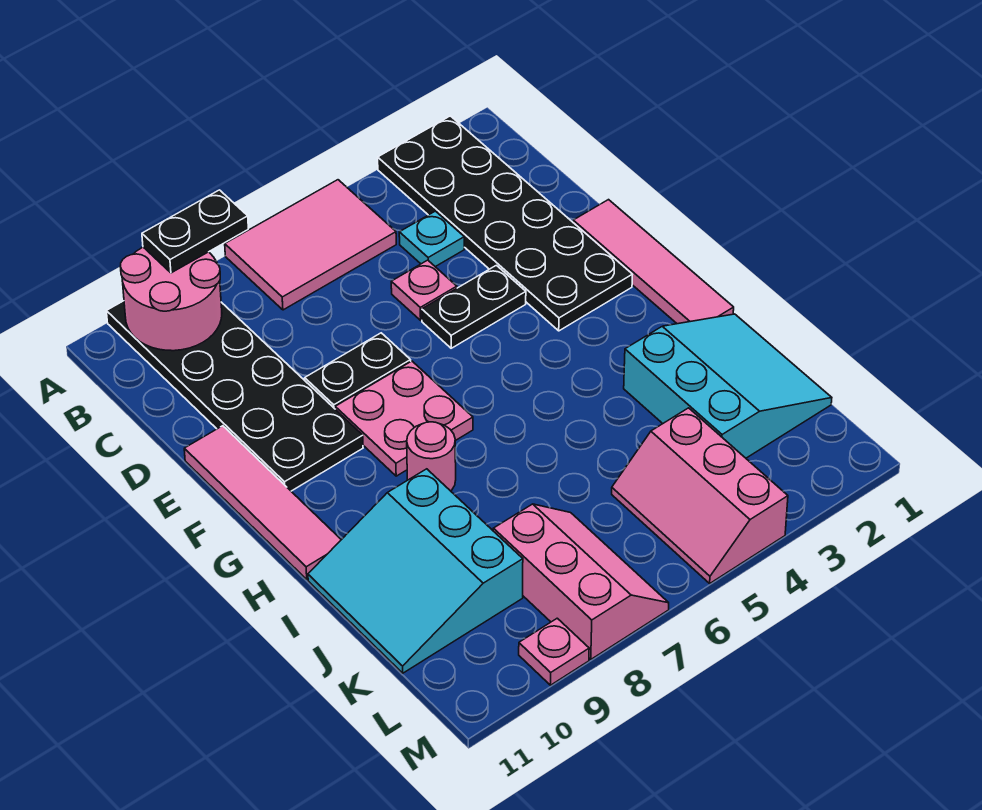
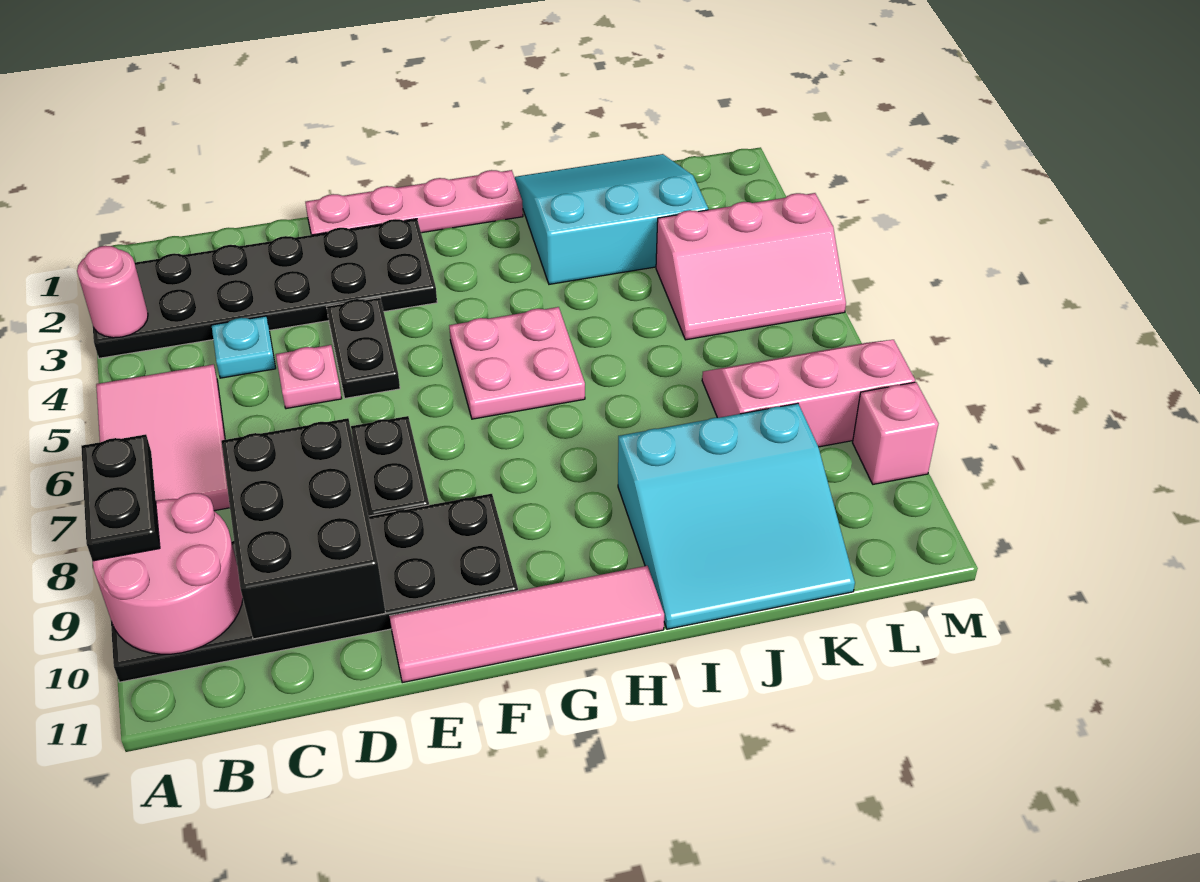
none -> black brick C8:D10 level 2
pink tile E1:H1 level 1 -> pink plate E1:H1 level 1
pink plate F7:G8 level 1 -> pink plate G5:H6 level 1
pink round brick H8 level 1 -> pink round brick A3 level 2
pink plate M9 level 1 -> pink brick M9 level 1

